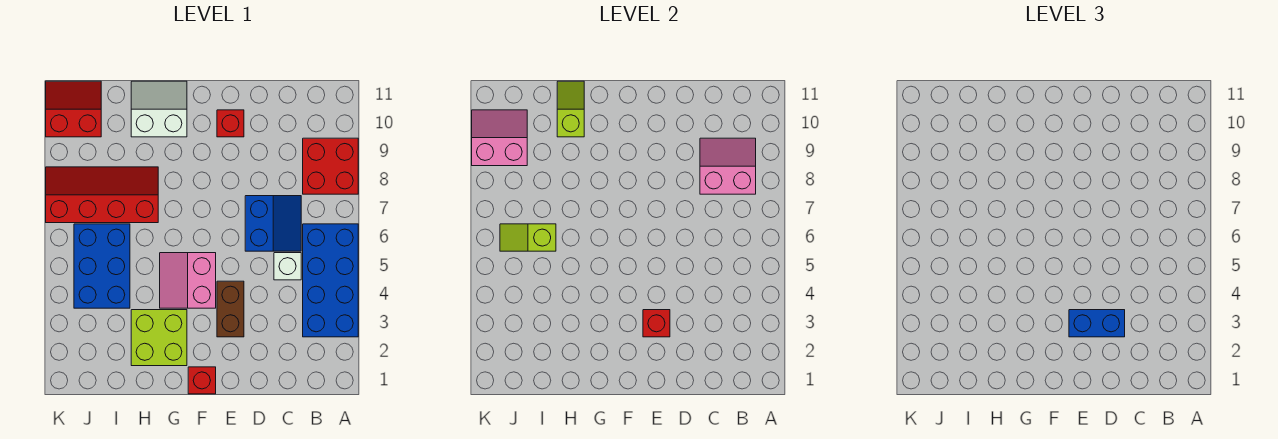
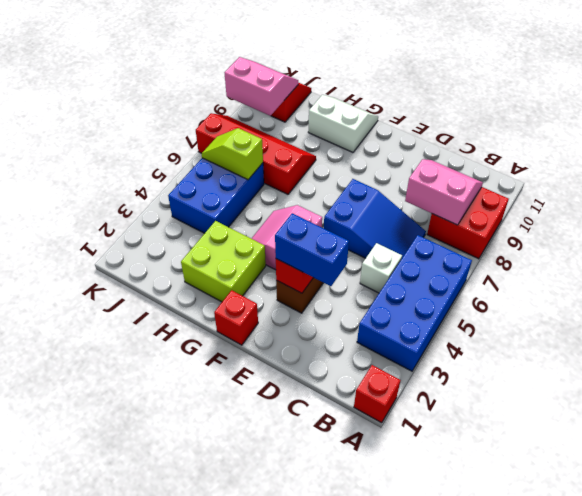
blue slope C6:D7 level 1 top D -> blue slope C6:E7 level 1 top E
red brick E10 level 1 -> red brick A1 level 1
lime slope H10:H11 level 2 top 10 -> none

